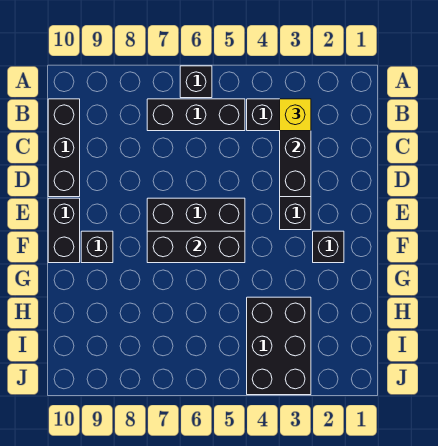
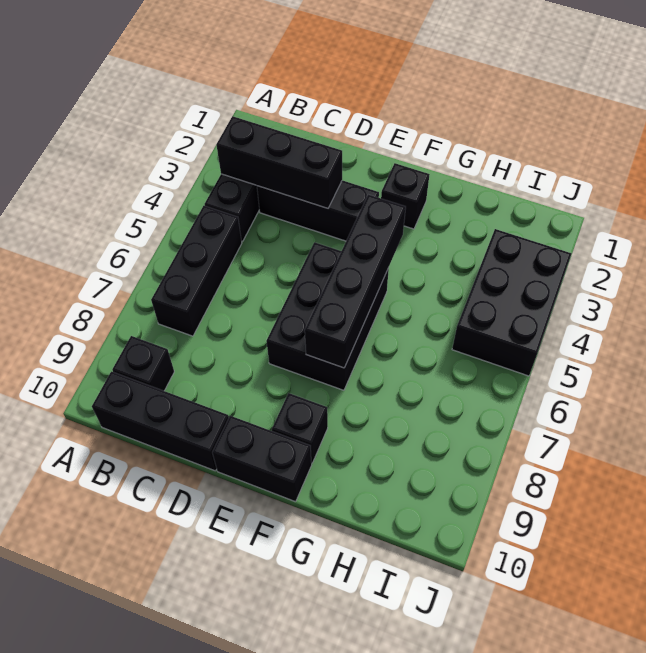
black brick A6 level 1 -> black brick B9 level 1
yellow brick B3 level 3 -> none
black brick F5:F7 level 2 -> black brick F4:F7 level 2
black brick H3:J4 level 1 -> black brick I3:J5 level 1

